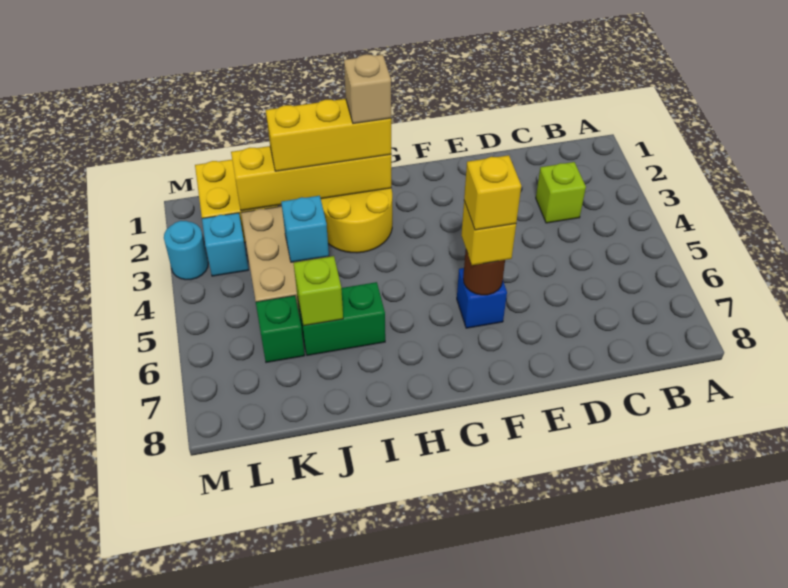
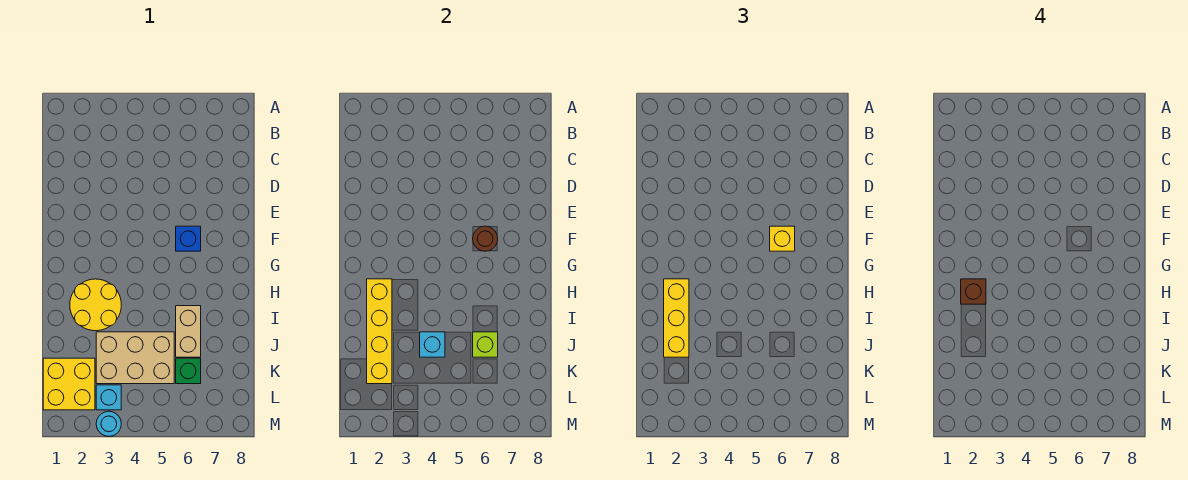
lime brick C3 level 1 -> none
yellow brick F6 level 4 -> none
tan brick H2 level 4 -> brown brick H2 level 4
green brick I6:J6 level 1 -> tan brick I6:J6 level 1

